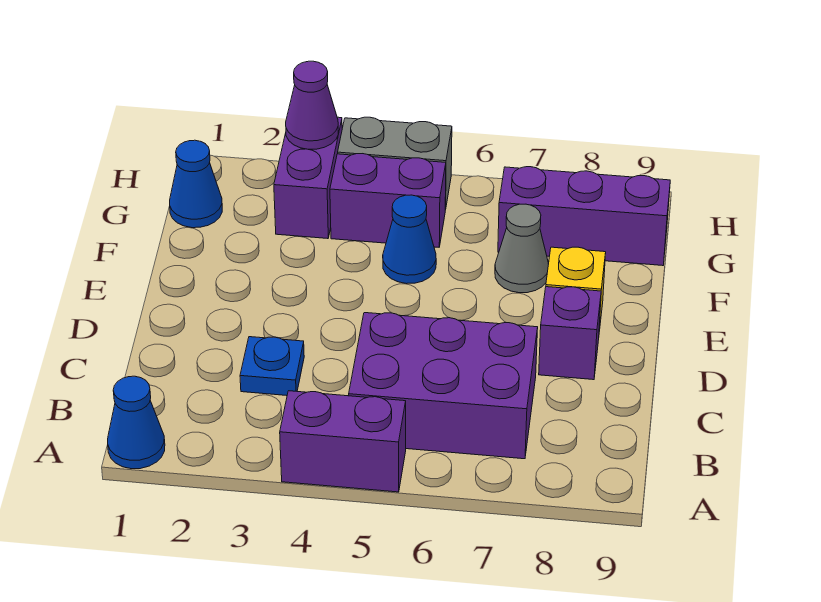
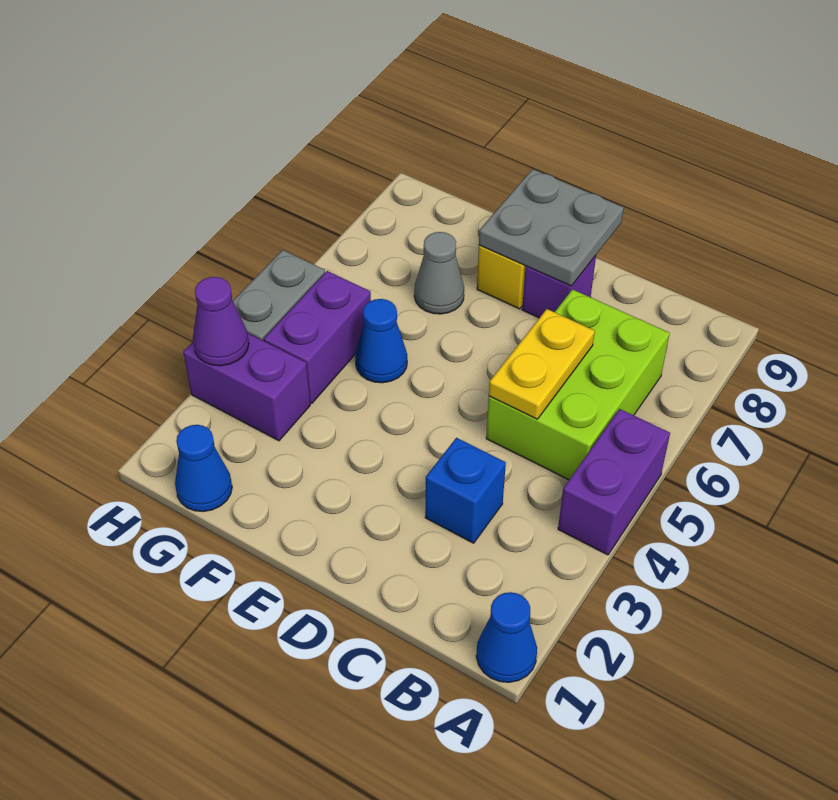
purple brick B5:C7 level 1 -> lime brick B5:C7 level 1
blue plate C3 level 1 -> blue brick C3 level 1
none -> yellow plate C5:C6 level 2
none -> grey plate D8:E9 level 2
purple brick G7:G9 level 1 -> none

